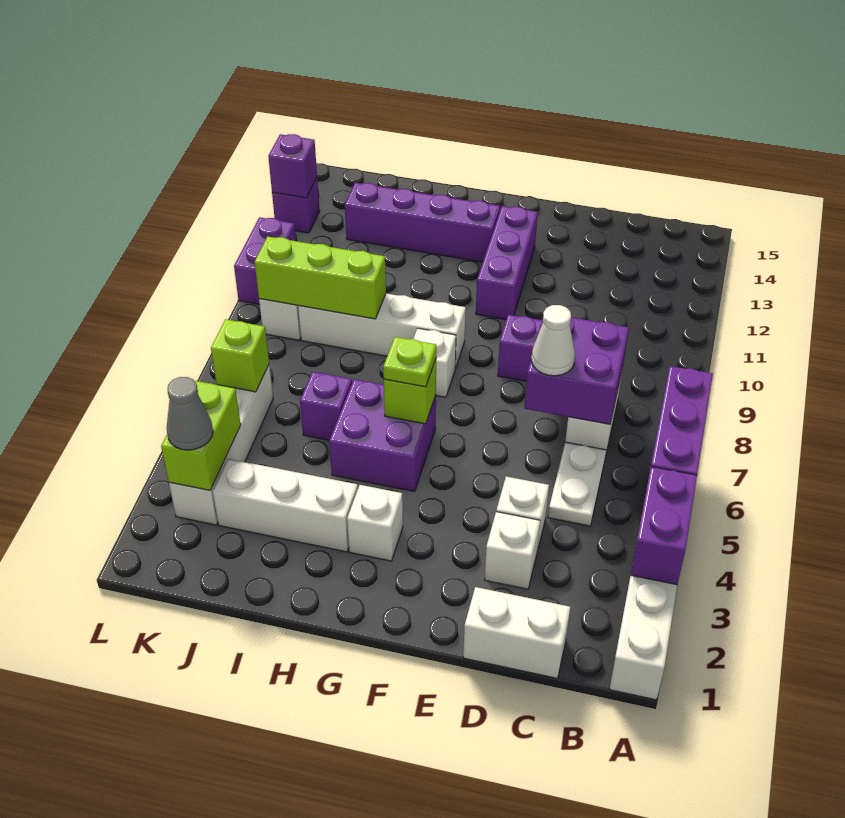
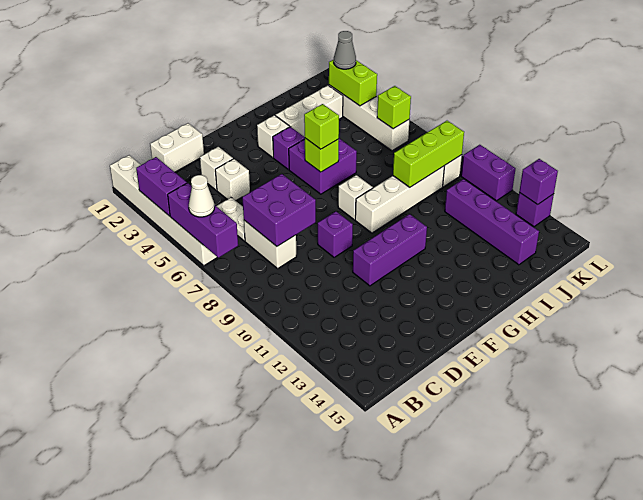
white cone D7 level 3 -> white cone A6 level 3
purple brick F11:F13 level 1 -> purple brick E11:G11 level 1
lime plate G6 level 3 -> lime brick G6 level 3
purple brick G13:J13 level 1 -> purple brick J11:J14 level 1
purple brick I6 level 1 -> purple brick G4 level 1

